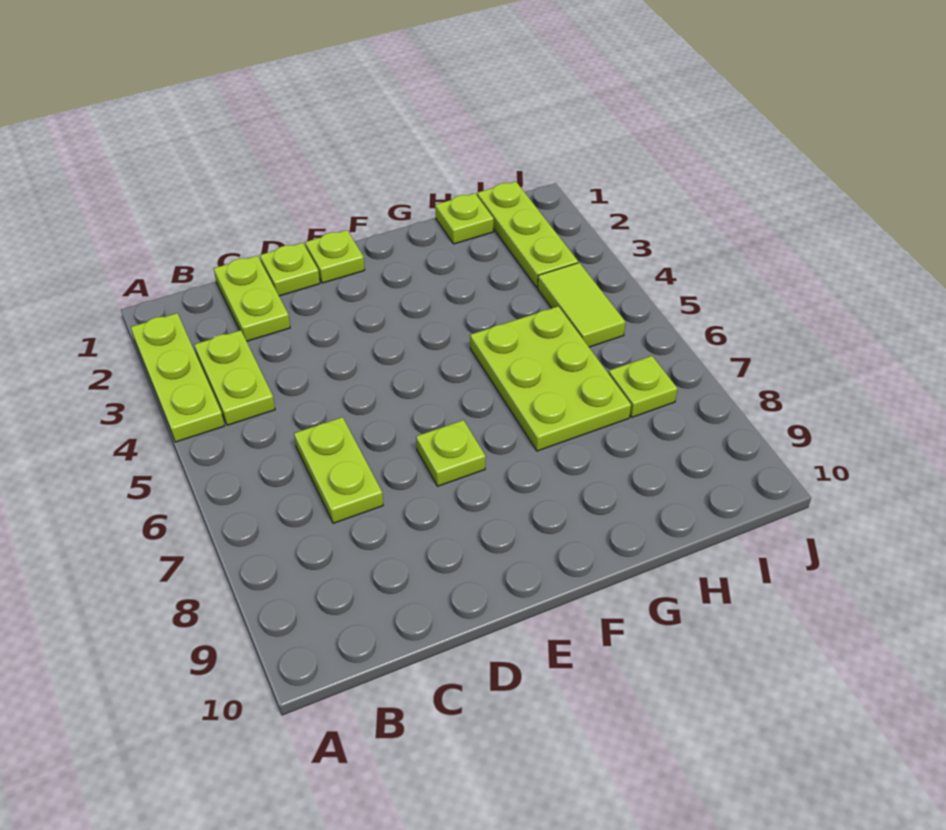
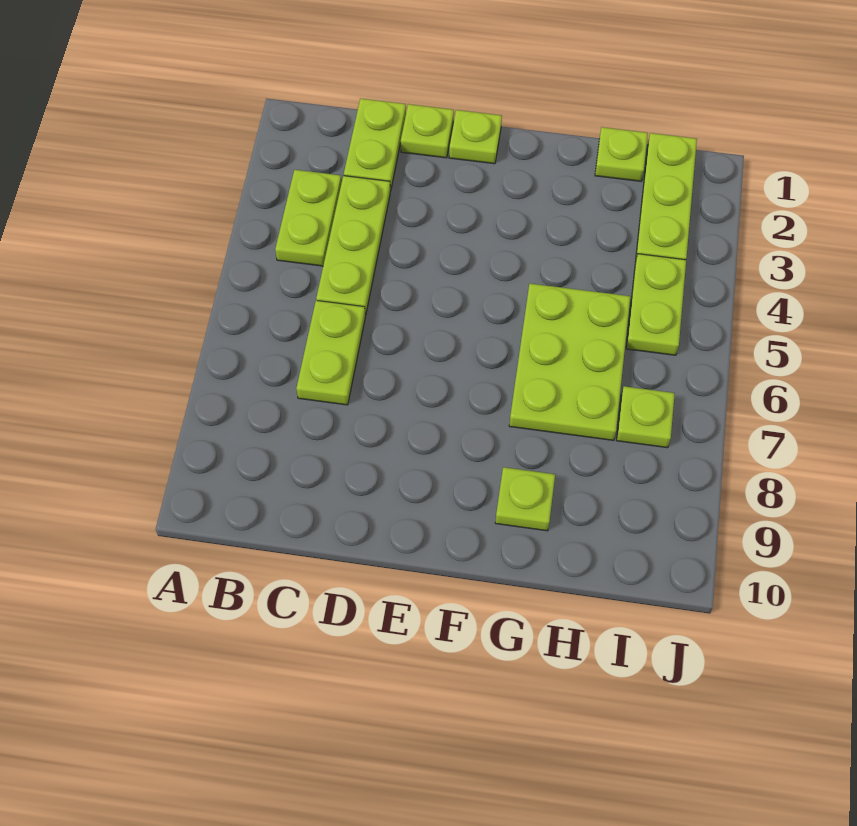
lime plate A2:A4 level 1 -> lime plate C3:C5 level 1
lime plate E7 level 1 -> lime plate G9 level 1
lime tile I4:I5 level 1 -> lime plate I4:I5 level 1

